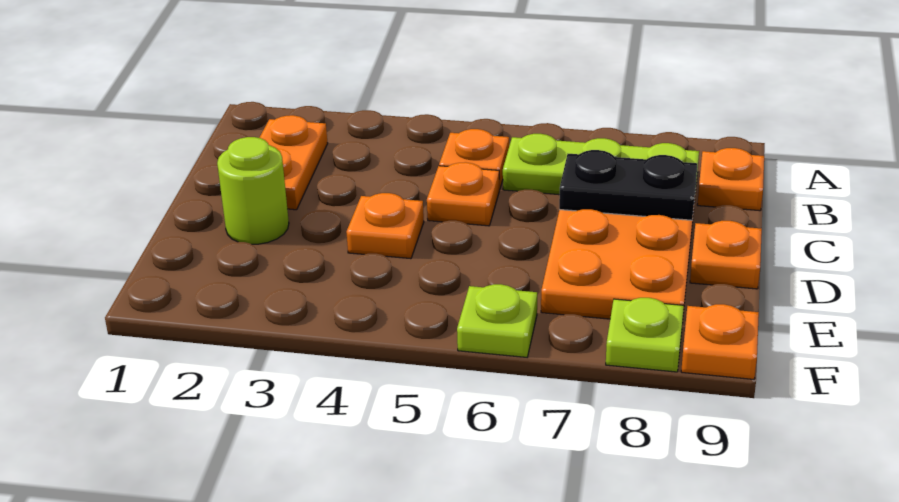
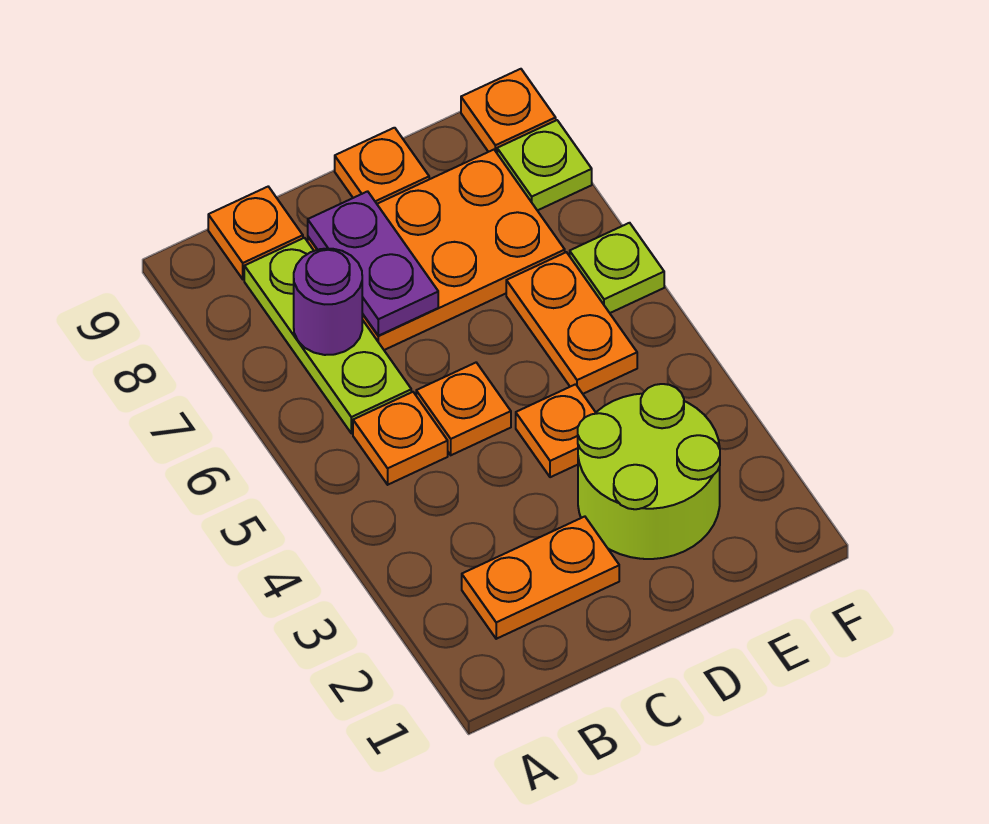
none -> purple round brick B7 level 2
black plate C7:C8 level 2 -> purple plate C7:C8 level 2
lime round brick D2 level 1 -> lime round brick D2:E3 level 1
none -> orange plate E5:E6 level 1

